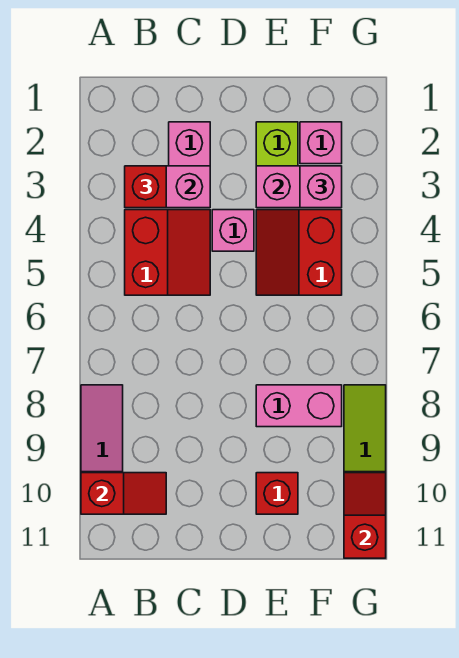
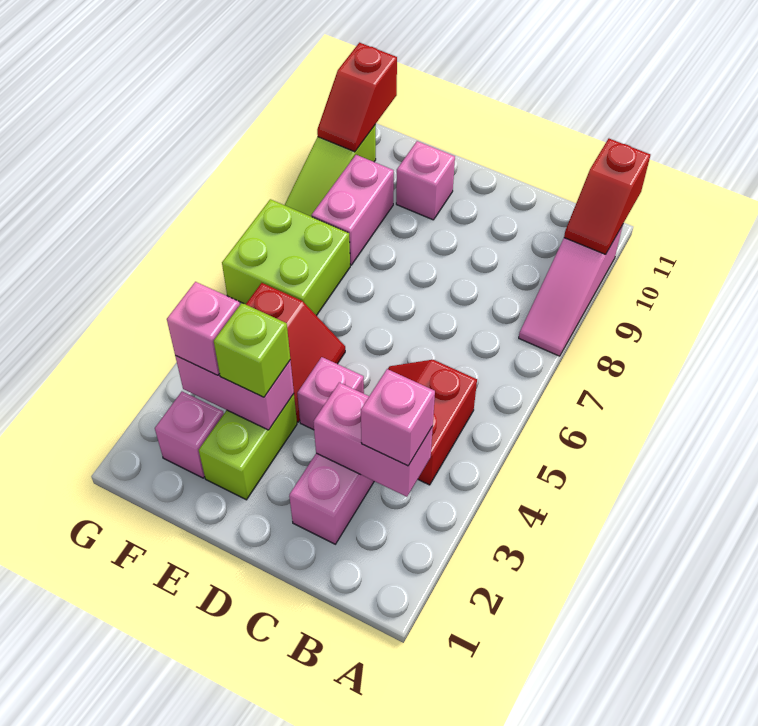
red slope A10:B10 level 2 top A -> red slope A10:A11 level 2 top 11
red brick B3 level 3 -> pink brick B3 level 3
none -> lime brick E3 level 3
pink brick E8:F8 level 1 -> pink brick F8:F9 level 1
red brick E10 level 1 -> pink brick E10 level 1
none -> lime brick F6:G7 level 1

